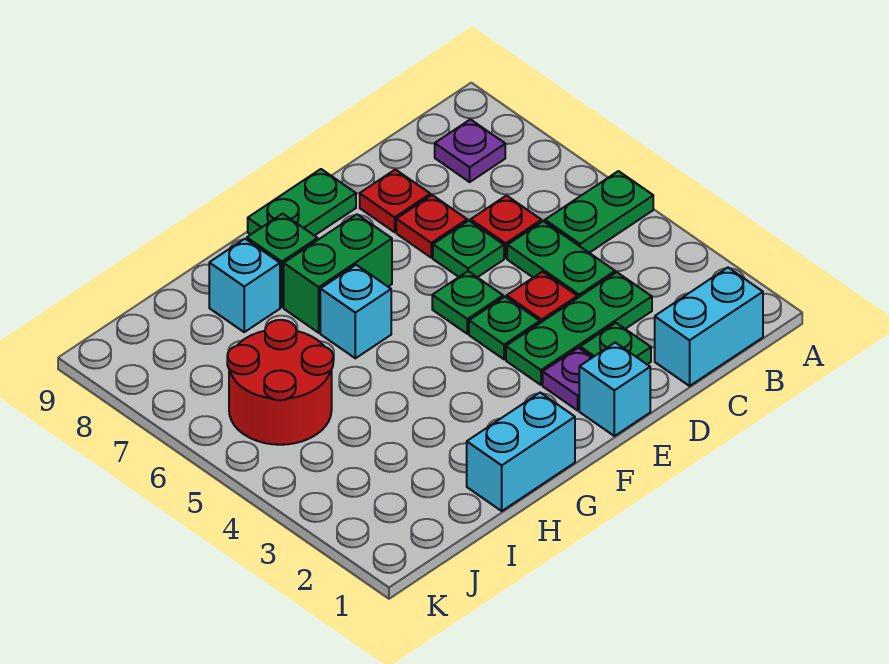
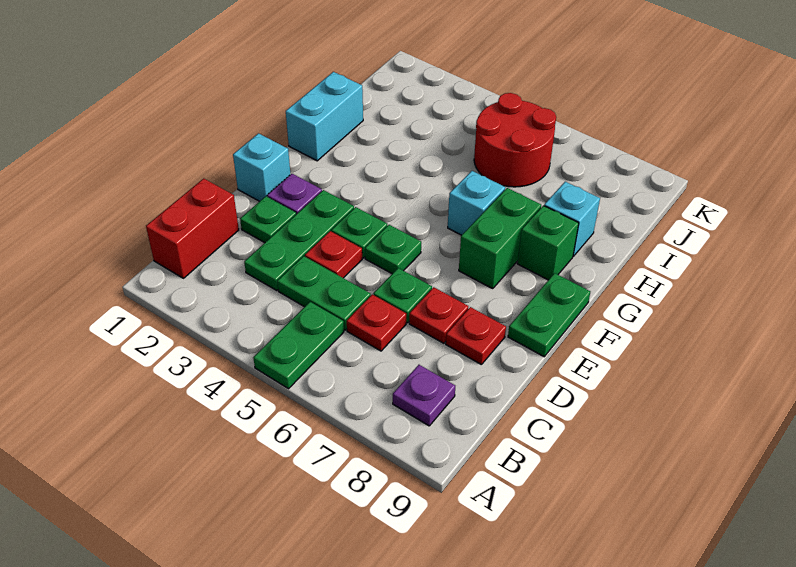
cyan brick B1:C1 level 1 -> red brick B1:C1 level 1

